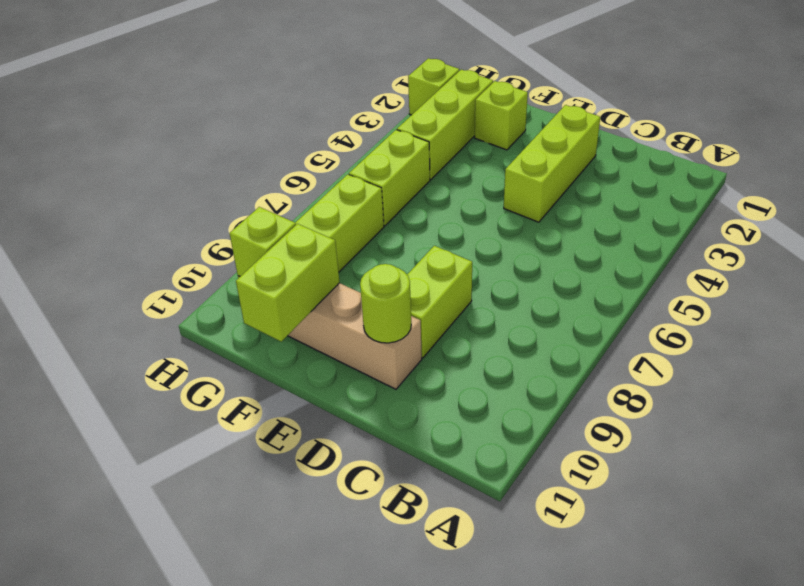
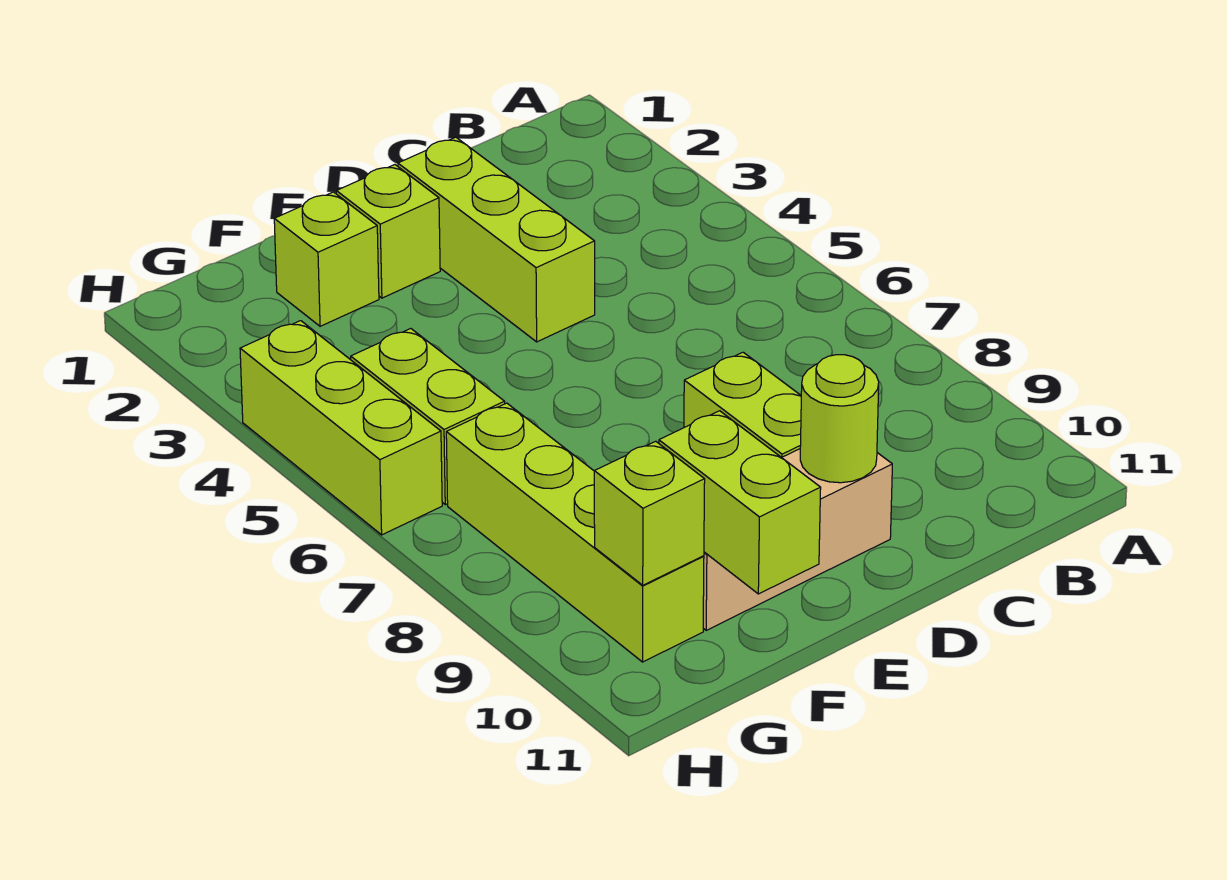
lime brick G2:G4 level 1 -> lime brick H4:H6 level 1
lime brick H2 level 1 -> lime brick E2 level 1

